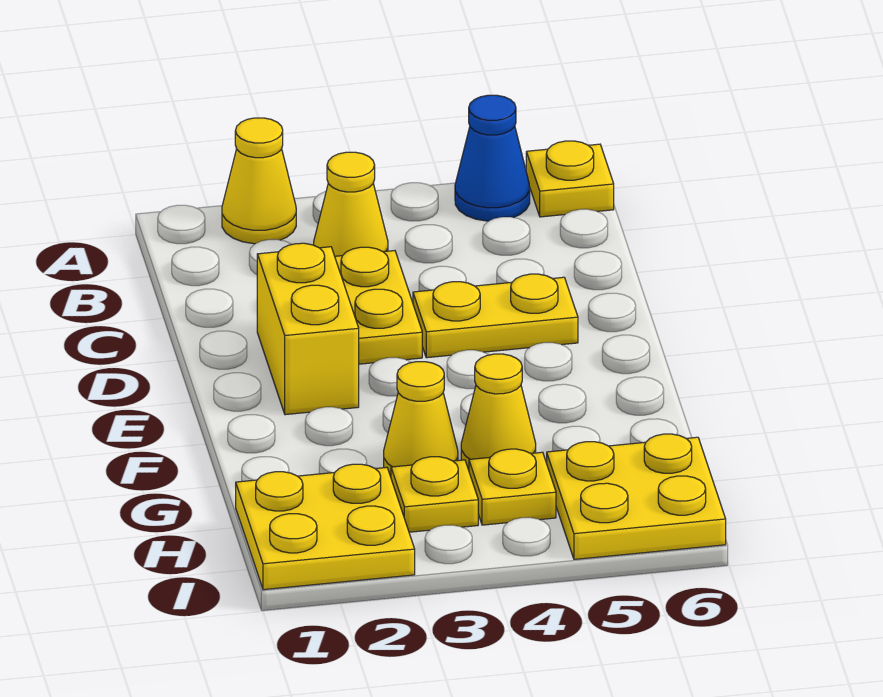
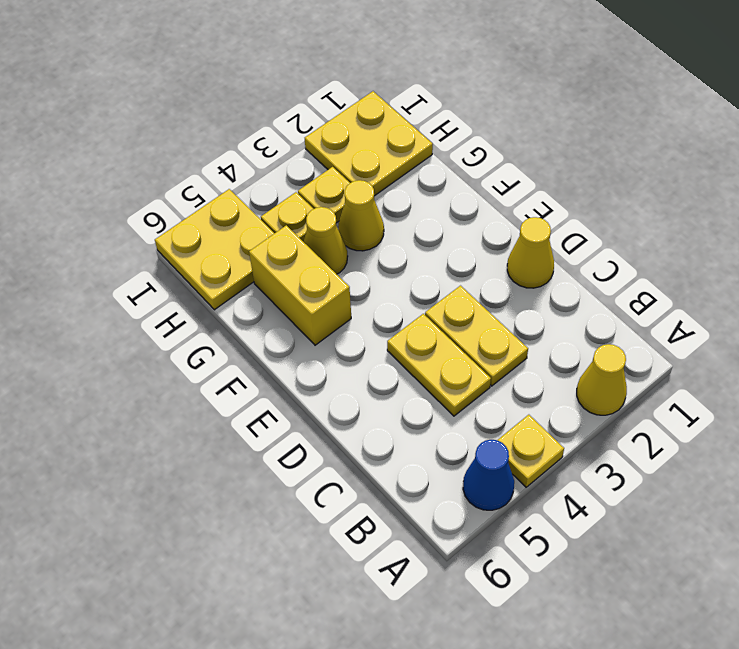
yellow plate A6 level 1 -> yellow plate A4 level 1
yellow cone B3 level 1 -> yellow cone D1 level 1
yellow brick D2:E2 level 1 -> yellow brick F5:G5 level 1
yellow plate D4:D5 level 1 -> yellow plate C4:D4 level 1

